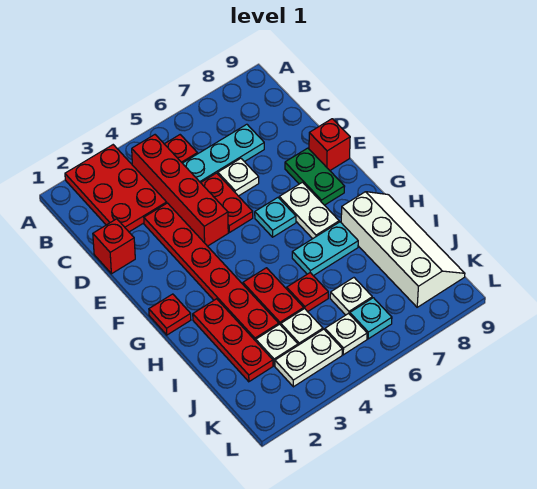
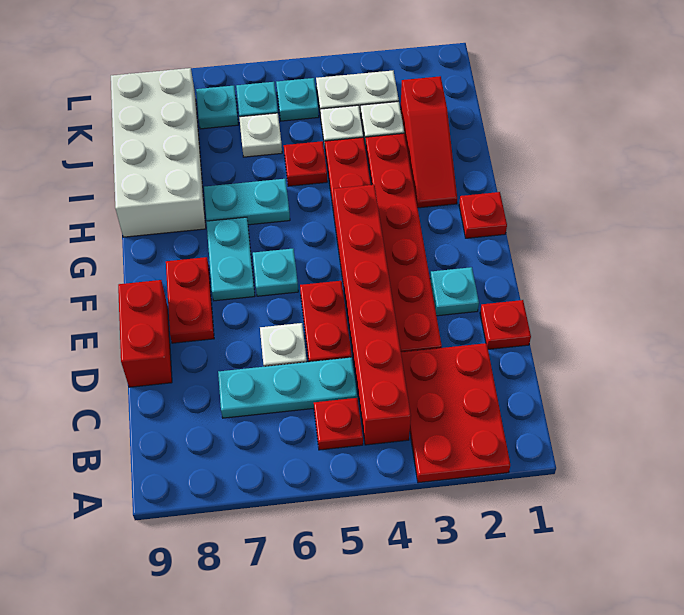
red brick B4:E4 level 1 -> red brick B4:G4 level 1
red brick D1 level 1 -> red plate D1 level 1
none -> cyan plate E2 level 1
green plate E8:F8 level 1 -> red plate E8:F8 level 1
red brick E9 level 1 -> red brick D9:E9 level 1
white plate F7:G7 level 1 -> cyan plate F7:G7 level 1
red plate H2:J2 level 1 -> red slope H2:J2 level 1 top J
white slope H8:K9 level 1 top 8 -> white brick H8:K9 level 1
white plate K5 level 1 -> cyan plate K5 level 1
none -> cyan plate K7 level 1

